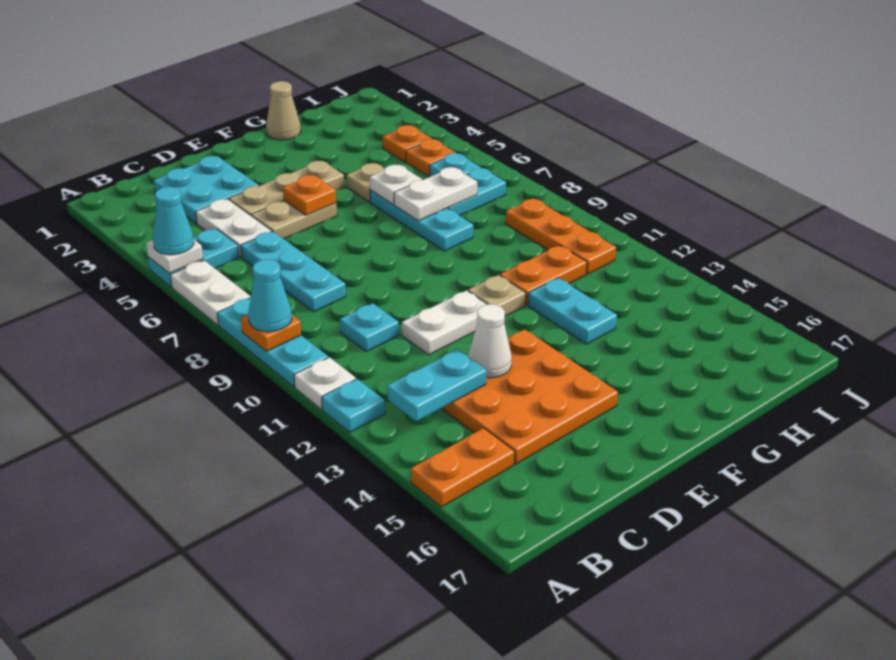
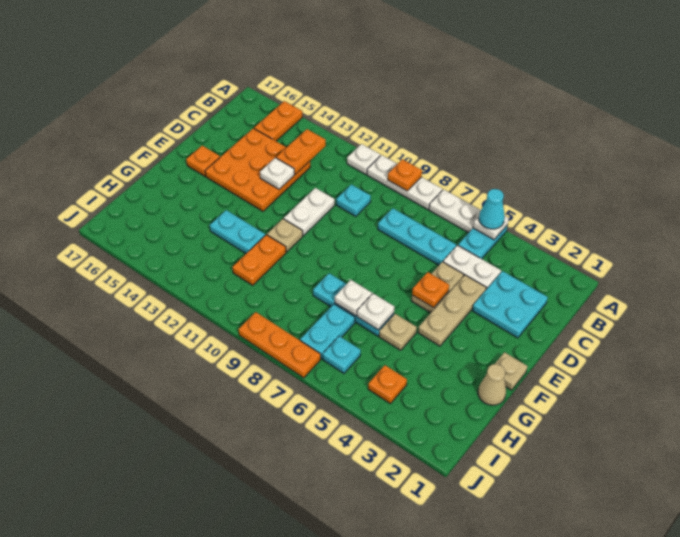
cyan plate A8:A10 level 1 -> white plate A8:A10 level 1
cyan cone A9 level 3 -> none
cyan plate A12 level 1 -> none
cyan plate B13:C13 level 2 -> orange plate B13:C13 level 2
white cone D13 level 2 -> white plate D13 level 2
none -> tan plate F1 level 1
white plate G7:H7 level 2 -> white plate G7 level 2
orange plate I5 level 1 -> orange plate E16 level 1
orange plate I9:I11 level 1 -> orange plate J7:J9 level 1

